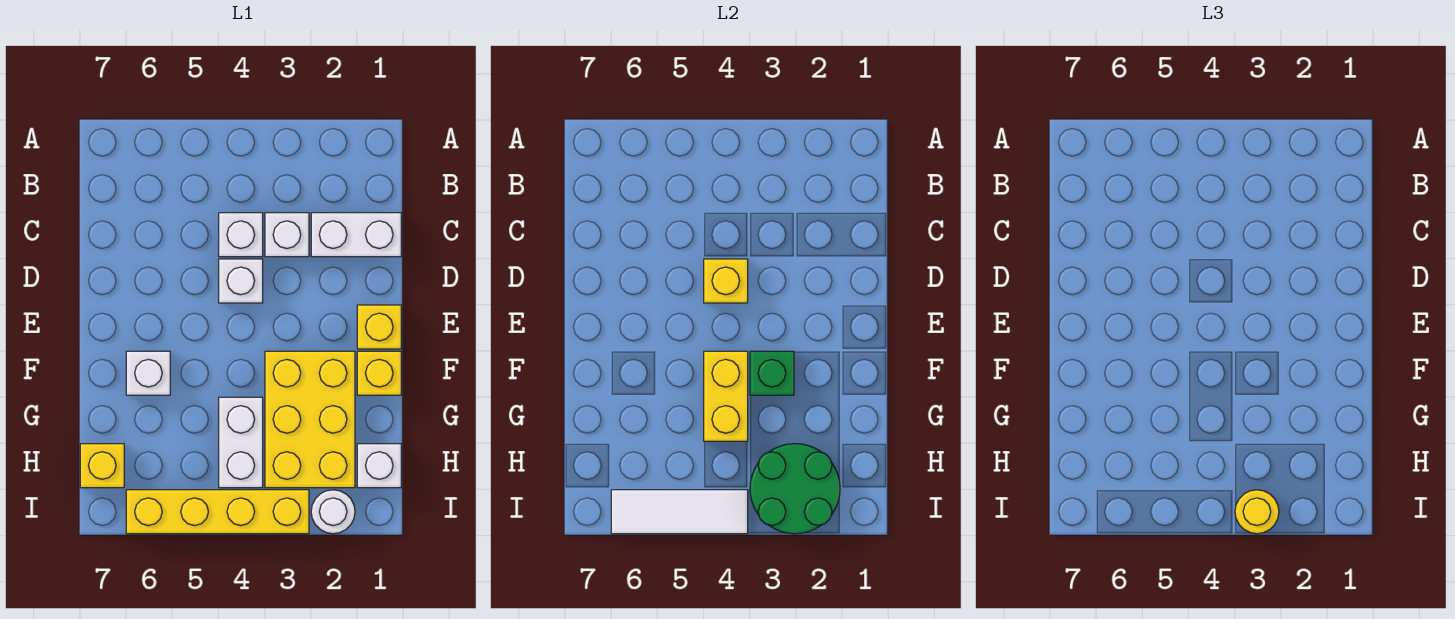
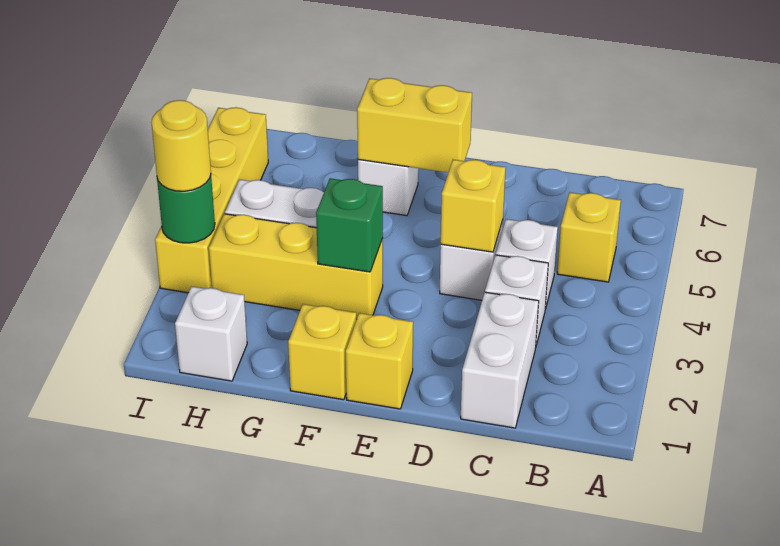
yellow brick F2:H3 level 1 -> yellow brick F3:H3 level 1
yellow brick F4:G4 level 2 -> yellow brick E6:F6 level 2
green round brick H2:I3 level 2 -> green round brick I3 level 2
yellow brick H7 level 1 -> yellow brick B5 level 1
white round brick I2 level 1 -> none
white tile I4:I6 level 2 -> none

